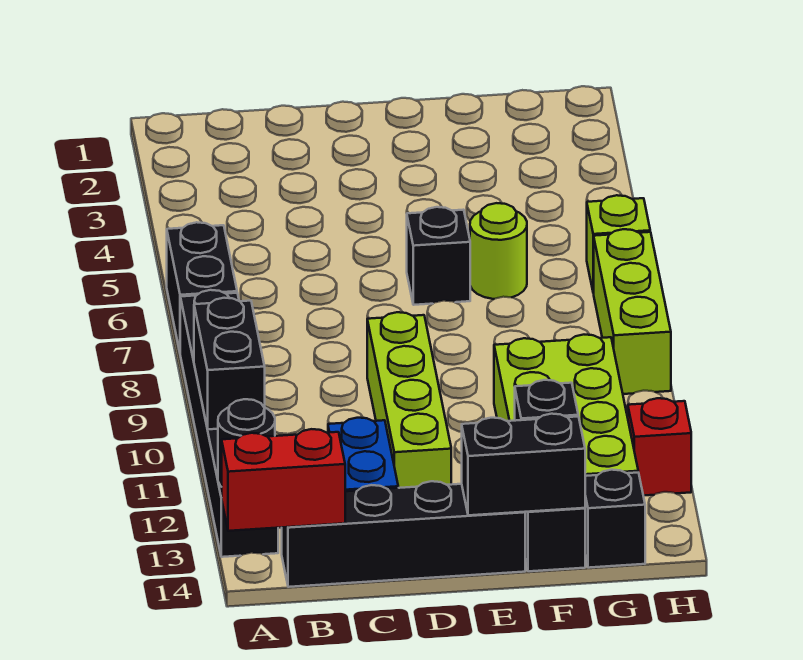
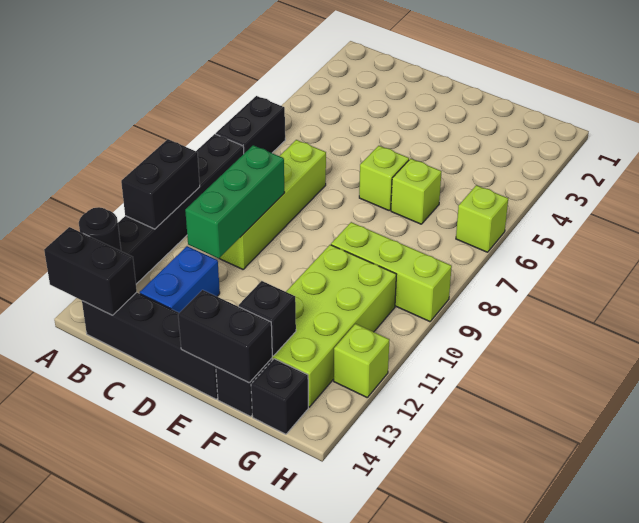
red brick A14:B14 level 2 -> black brick A14:B14 level 2
none -> green brick C9:C11 level 2
lime brick D9:D12 level 1 -> lime brick C7:C10 level 1
black brick E6 level 1 -> lime brick E6 level 1
lime round brick F6 level 1 -> lime brick F6 level 1
lime brick H7:H9 level 1 -> lime brick F9:H9 level 1
red brick H12 level 1 -> lime brick H12 level 1

